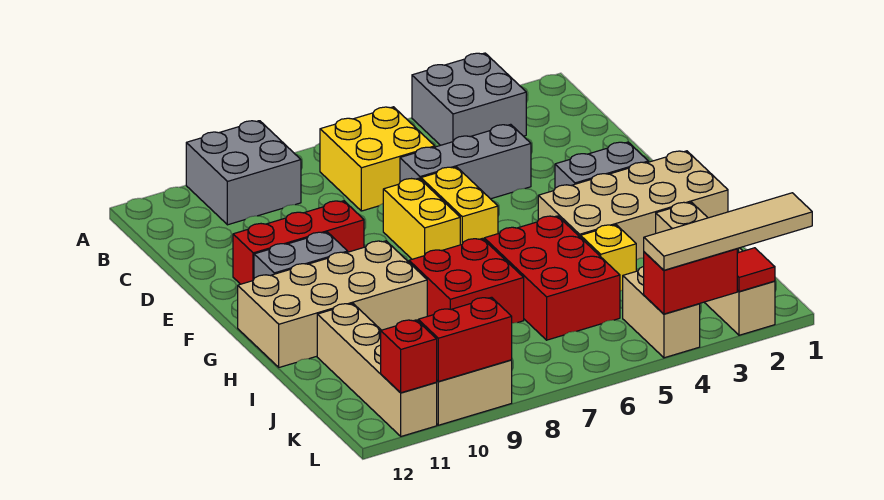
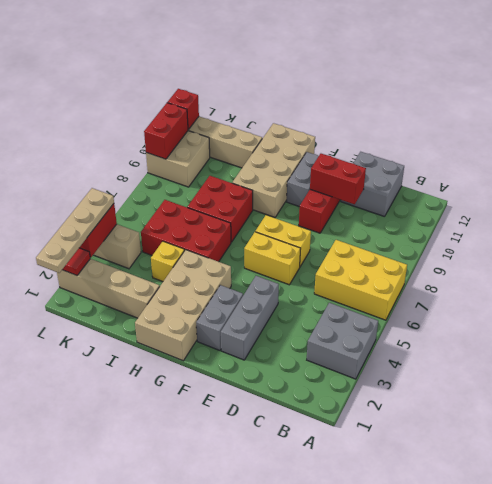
grey brick A9:B10 level 1 -> grey brick C11:D12 level 1
yellow brick B6:C7 level 1 -> yellow brick A6:C7 level 1
grey brick D4:D6 level 1 -> grey brick E2:E4 level 1
none -> red brick D10:E10 level 2
tan tile L1:L4 level 3 -> tan plate L1:L4 level 3

